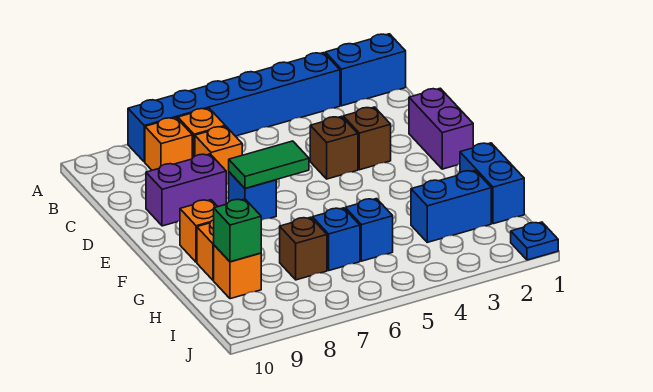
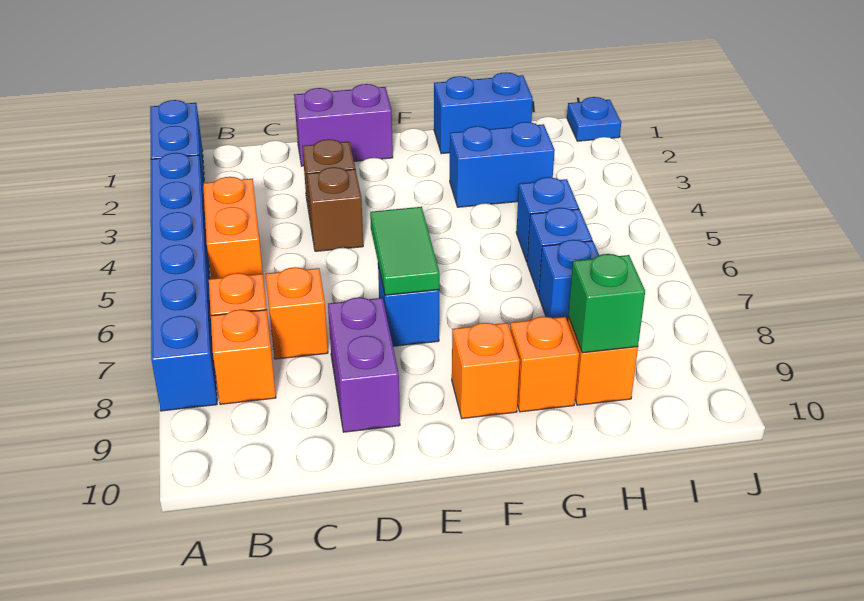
none -> orange brick B4:B5 level 1
blue brick H2:H3 level 1 -> blue brick G3:H3 level 1
brown brick H7 level 1 -> blue brick H7 level 1

